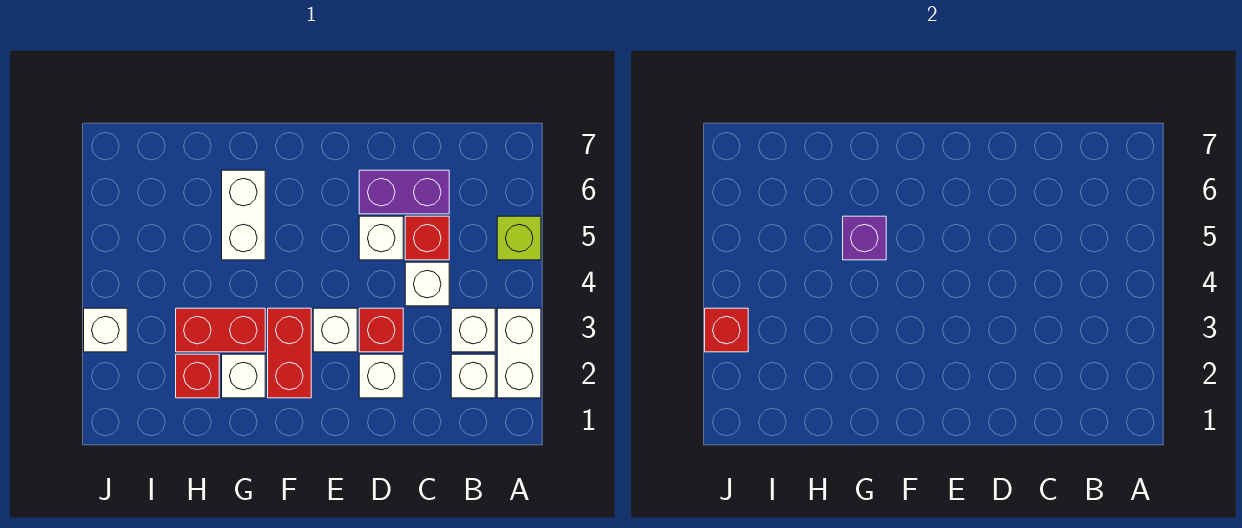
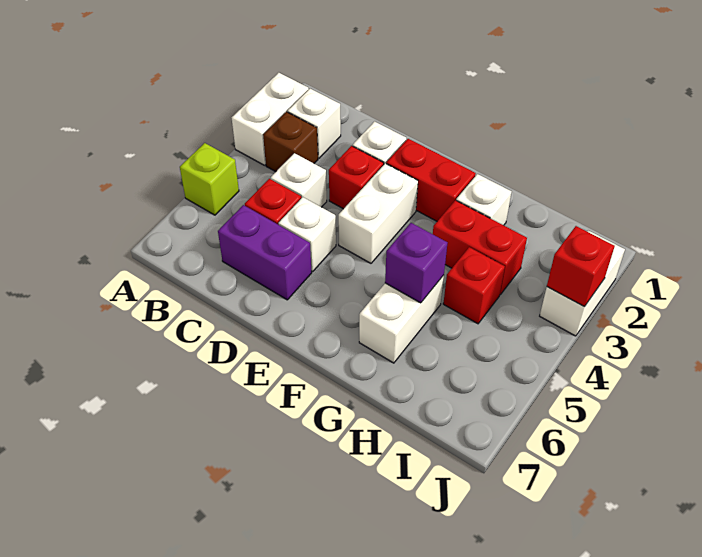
white brick B3 level 1 -> brown brick B3 level 1
white brick E3 level 1 -> white brick E3:E4 level 1
red brick F2:F3 level 1 -> red brick E2:F2 level 1
red brick H2 level 1 -> red brick H4 level 1
white brick J3 level 1 -> white brick J2:J3 level 1

